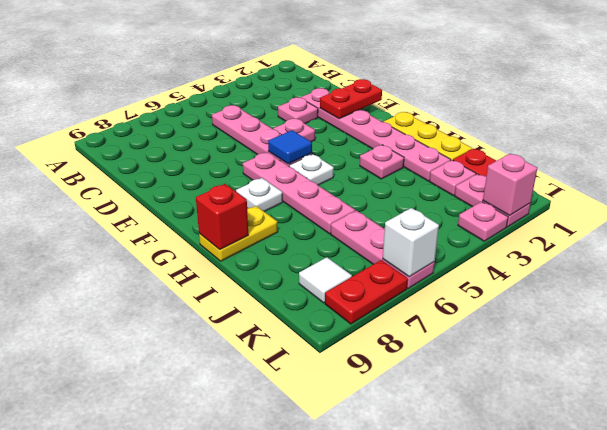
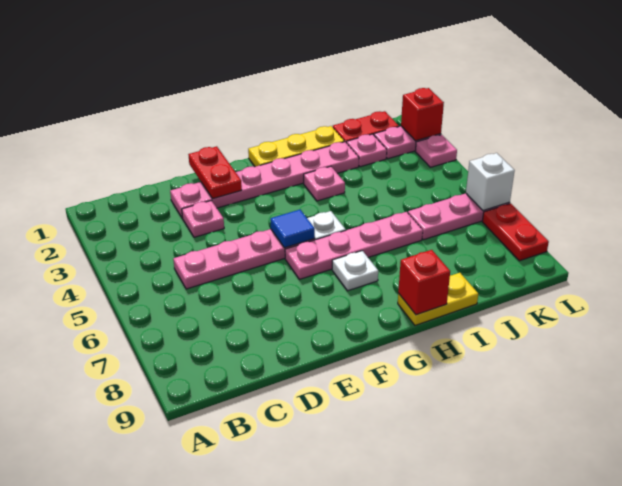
pink plate E4 level 1 -> none
yellow plate H8:H9 level 1 -> yellow plate H9:I9 level 1
white tile K8 level 1 -> none
pink brick L2 level 2 -> red brick L2 level 2

